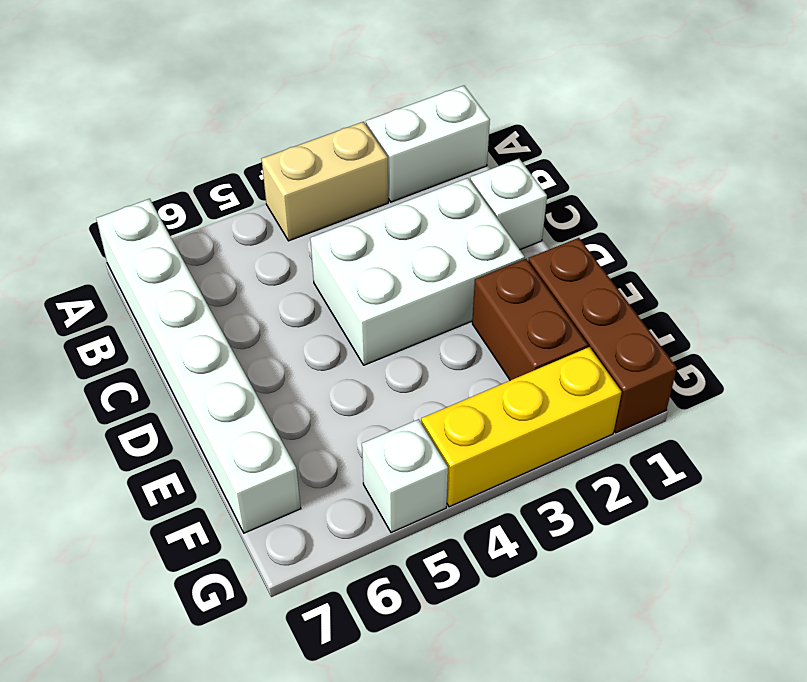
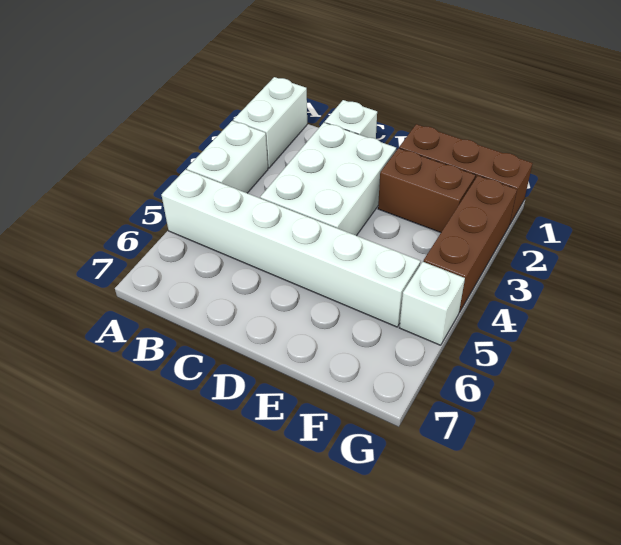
tan brick A3:A4 level 1 -> white brick A3:A4 level 1
white brick A7:F7 level 1 -> white brick A5:F5 level 1
yellow brick G2:G4 level 1 -> brown brick G2:G4 level 1

